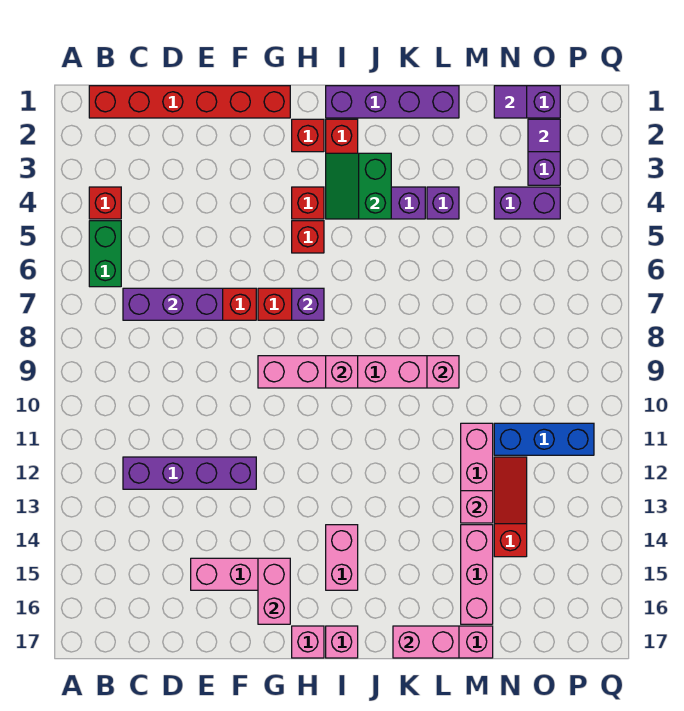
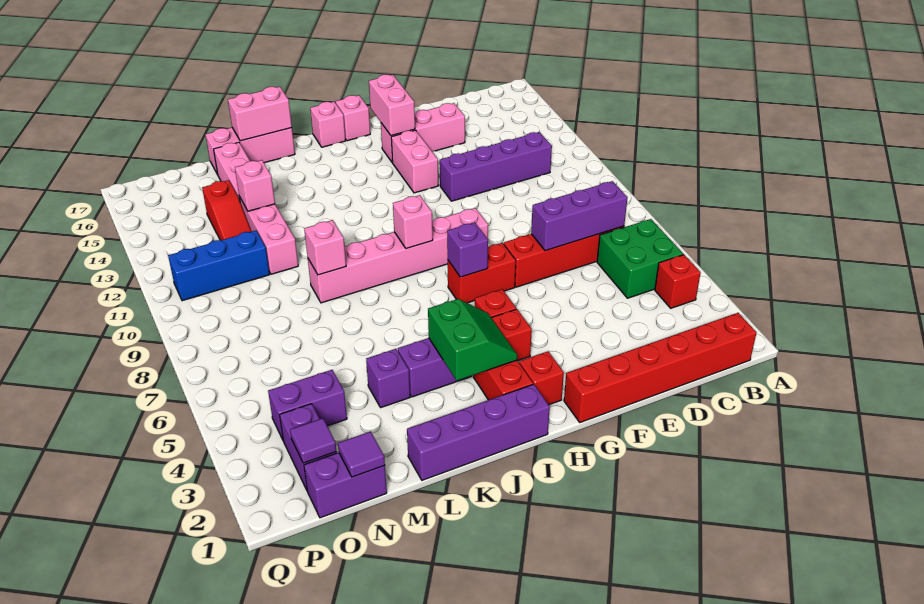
green brick B5:B6 level 1 -> green brick B5:C6 level 1
pink brick I14:I15 level 1 -> pink brick G13:G14 level 1

